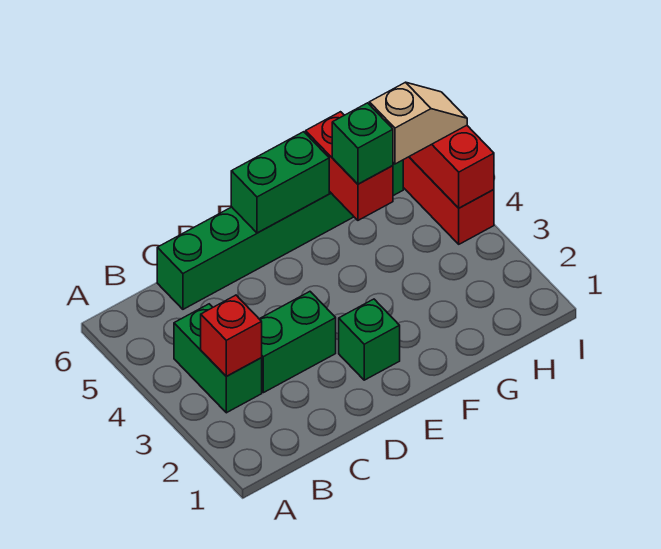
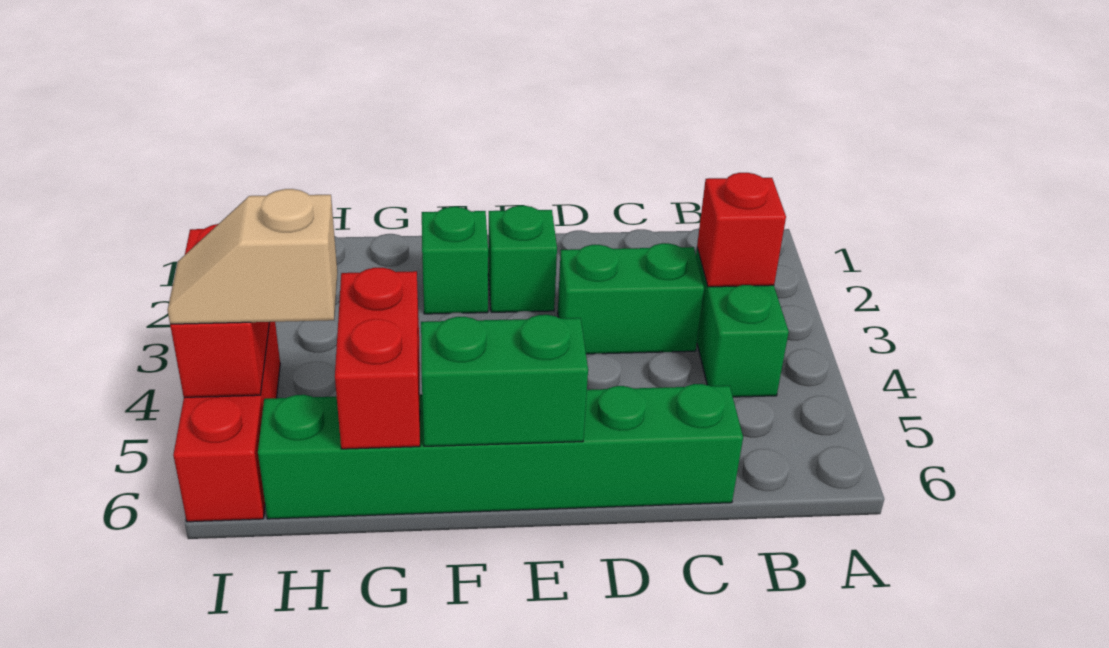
green brick G5 level 3 -> green brick F2 level 1

